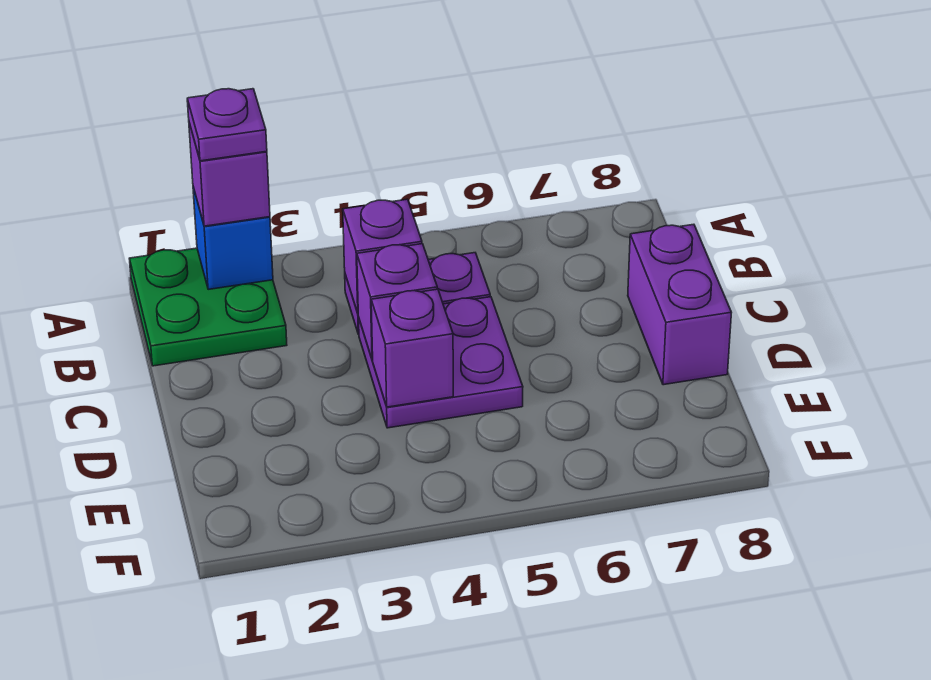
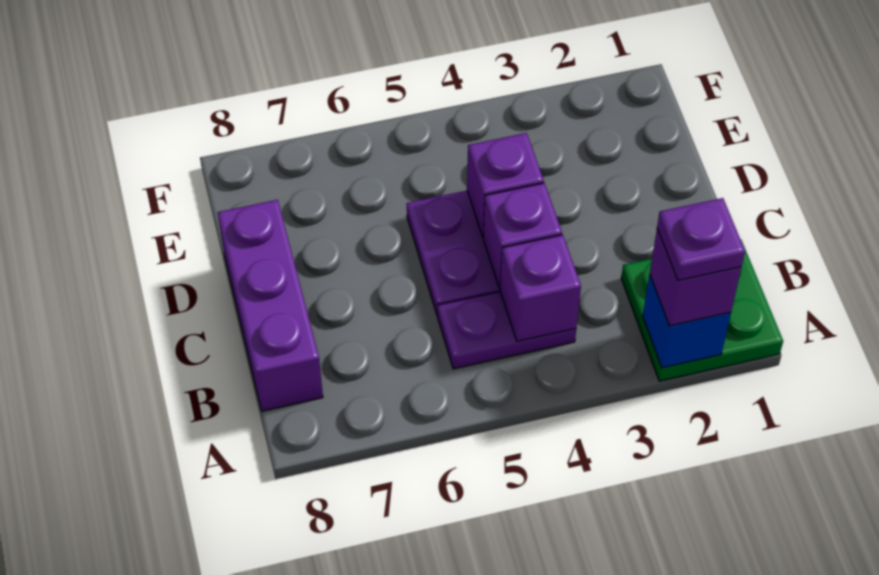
purple brick C8:D8 level 1 -> purple brick B8:D8 level 1

